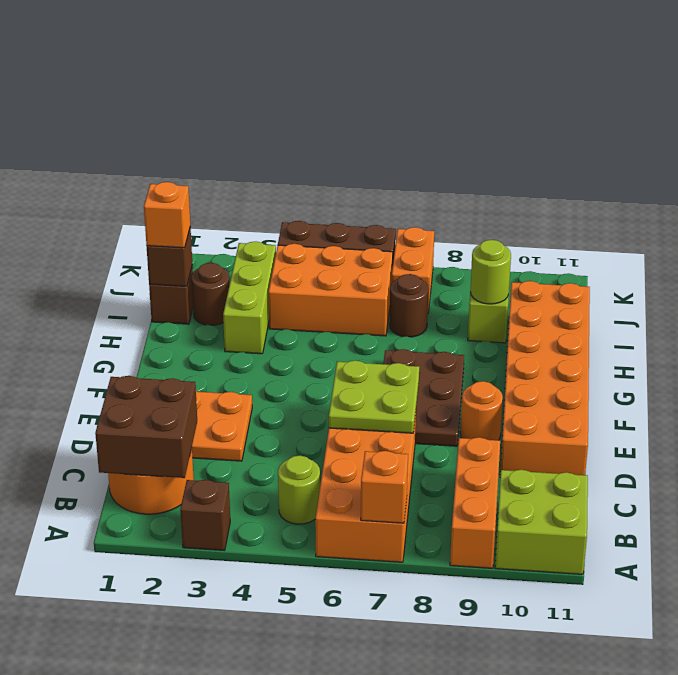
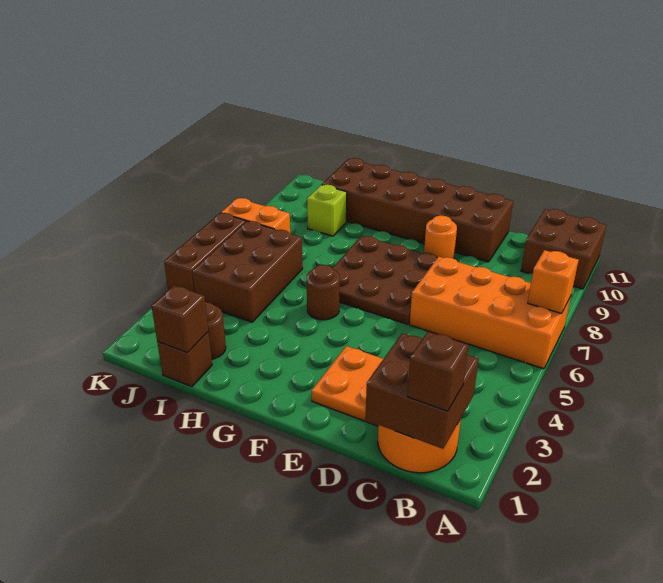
brown brick A3 level 1 -> brown brick B1 level 3
orange brick A9:C9 level 1 -> none
lime brick A10:B11 level 1 -> brown brick A10:B11 level 1
lime round brick B5 level 1 -> none
lime plate D6:E7 level 2 -> none
orange brick D10:I11 level 1 -> brown brick D10:I11 level 1
brown plate E7:G8 level 1 -> brown plate E6:G8 level 1
lime brick H3:J3 level 1 -> none
orange brick I1 level 3 -> none
orange brick I4:J6 level 1 -> brown brick I4:J6 level 1
brown round brick I7 level 1 -> brown round brick G5 level 1
lime round brick I9 level 2 -> none

